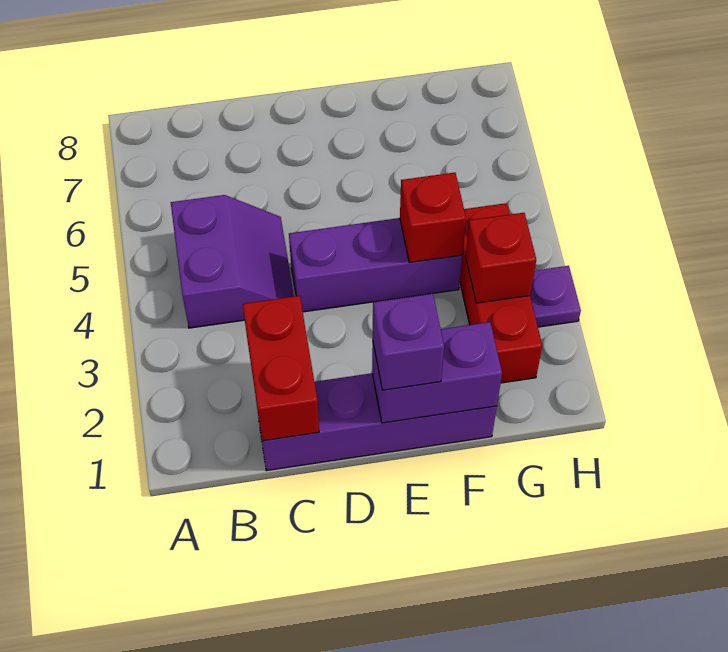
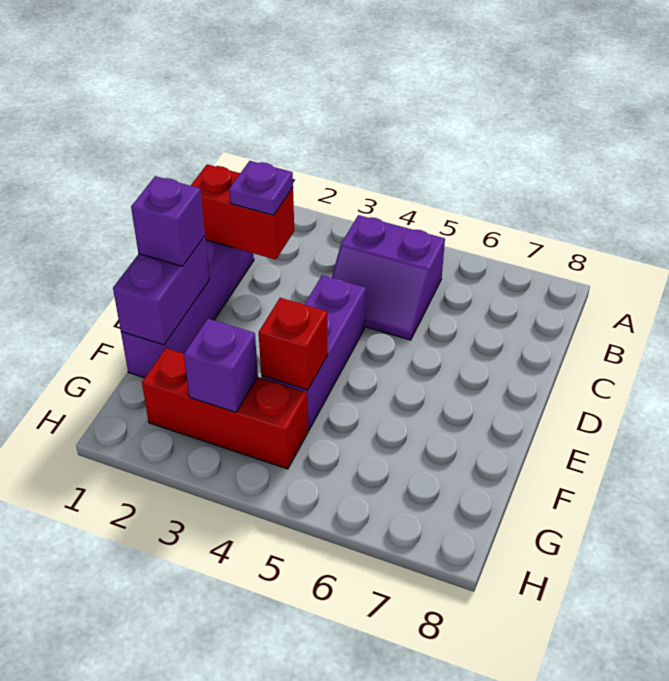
red brick G3 level 2 -> purple brick G3 level 2
purple plate H3 level 1 -> purple plate C2 level 3

